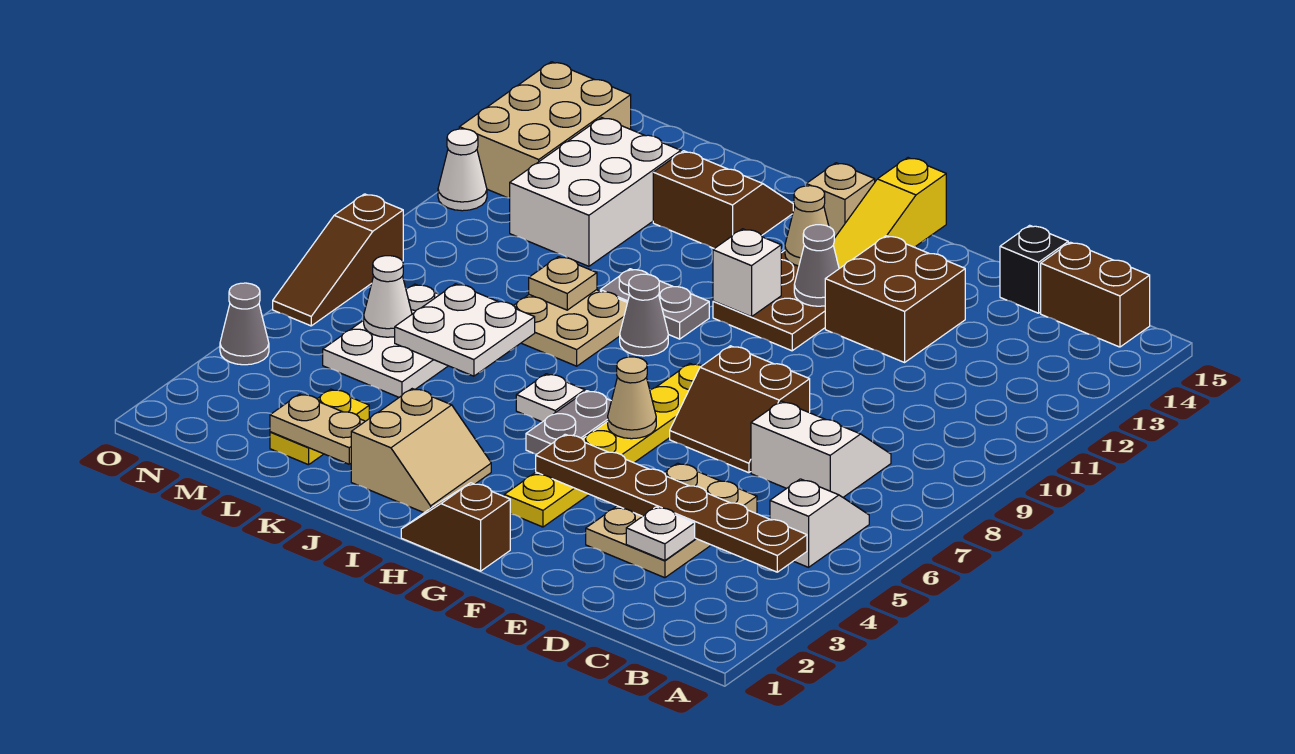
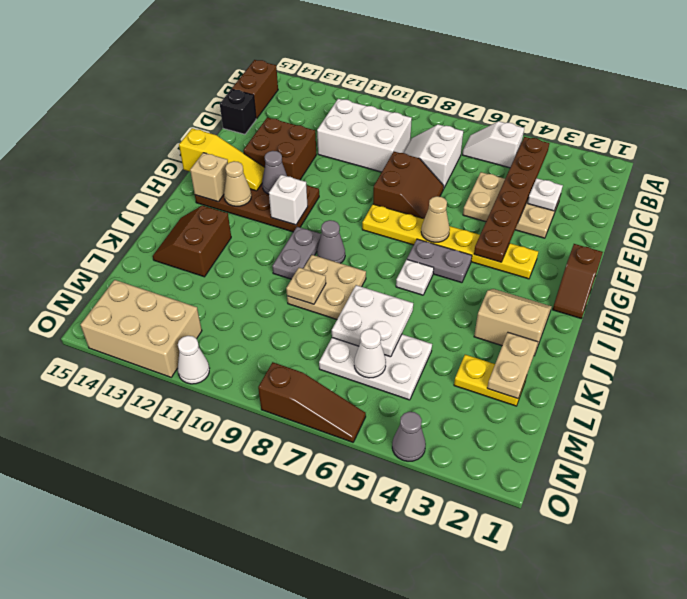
white brick L11:M13 level 1 -> white brick C9:D11 level 1

